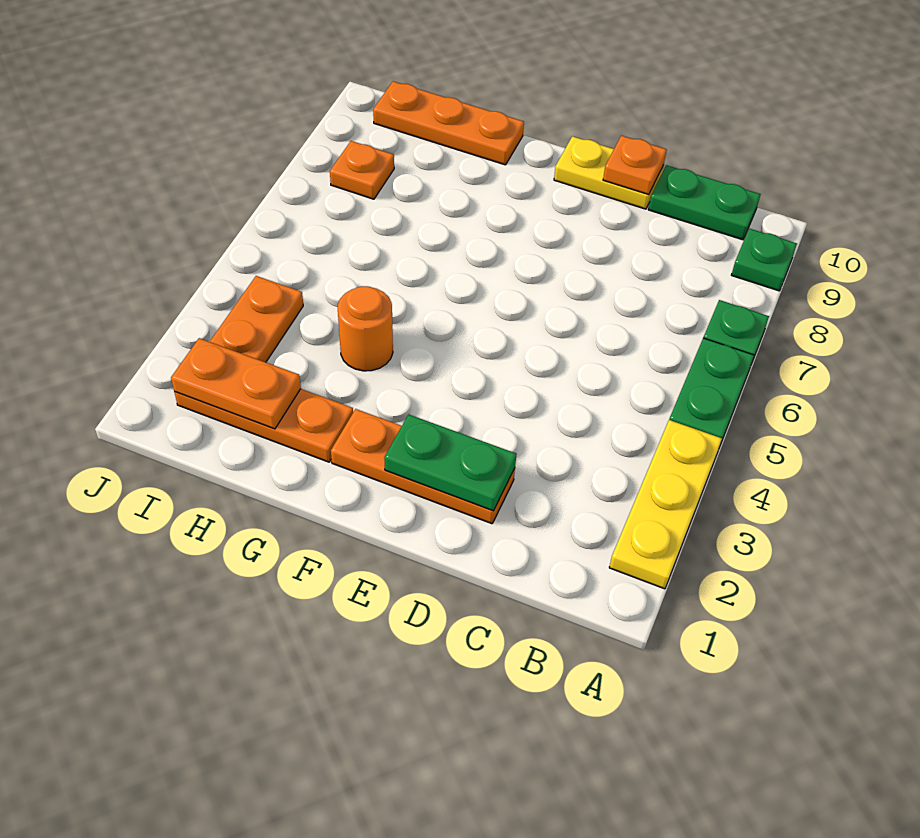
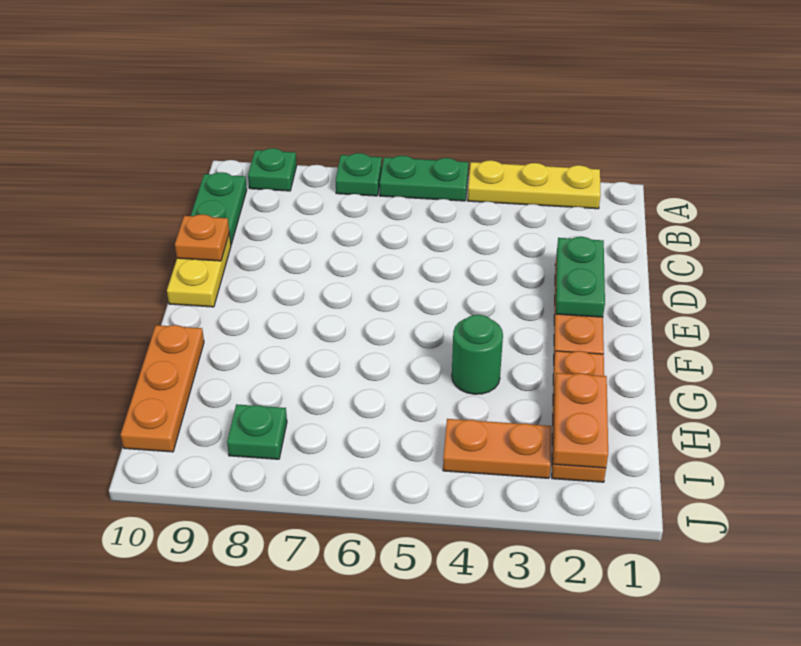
orange round brick G4 level 1 -> green round brick G4 level 1
orange plate I8 level 1 -> green plate I8 level 1

